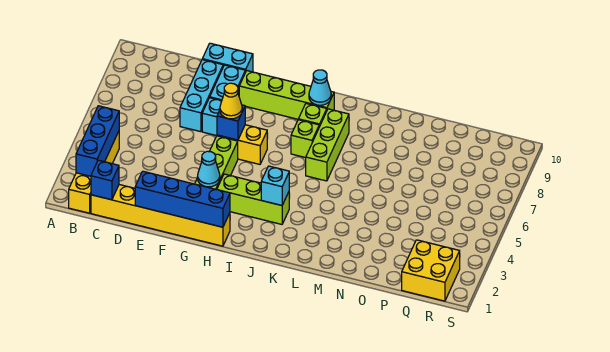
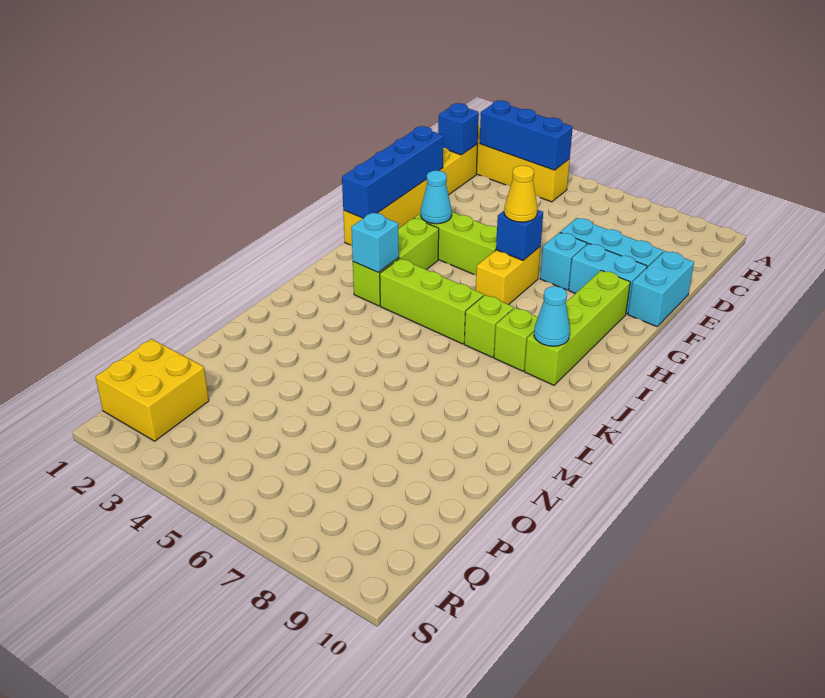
lime brick K6:K8 level 1 -> lime brick J4:J6 level 1

